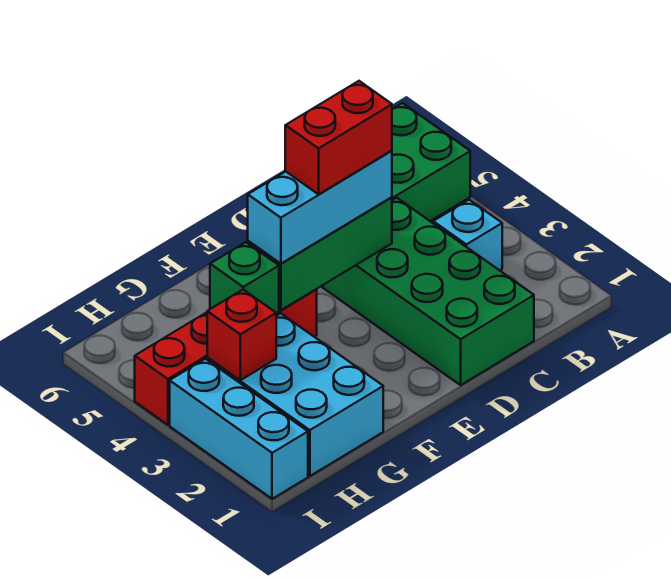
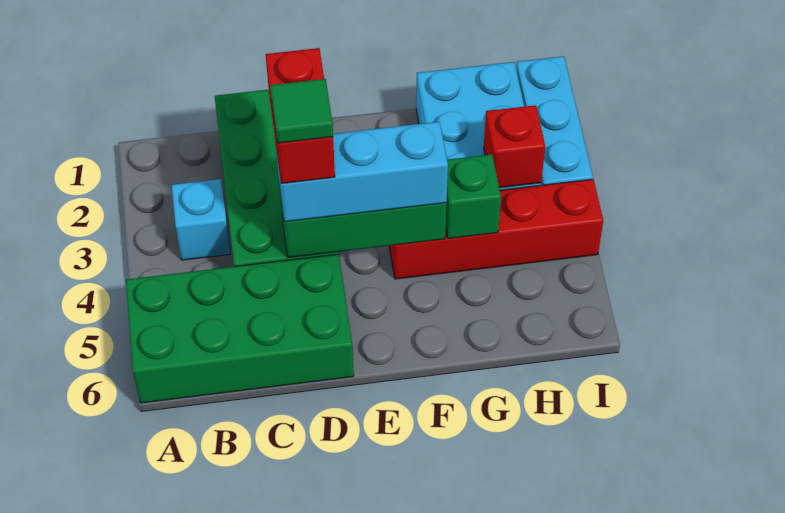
red brick D4:E4 level 4 -> red brick D3:D4 level 4
none -> green tile D4 level 5

